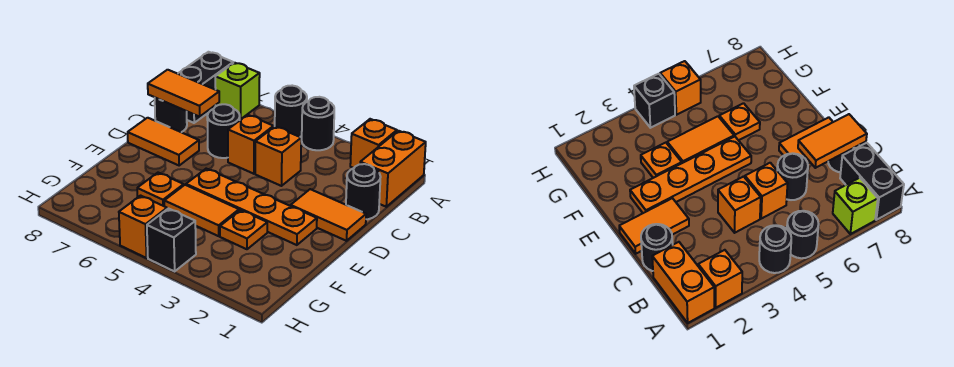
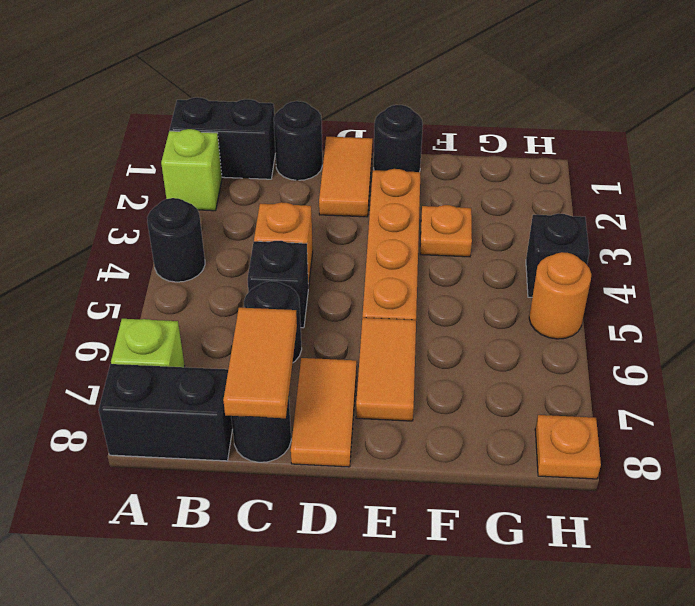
orange brick A1:B1 level 1 -> black brick A1:B1 level 1
orange brick A2 level 1 -> lime brick A2 level 1
black round brick A5 level 1 -> black round brick E1 level 1
orange brick C5 level 1 -> black brick C5 level 1
orange tile F4:F5 level 1 -> orange tile E6:E7 level 1
orange plate F6 level 1 -> orange plate H8 level 1
orange brick H5 level 1 -> orange round brick H5 level 1

